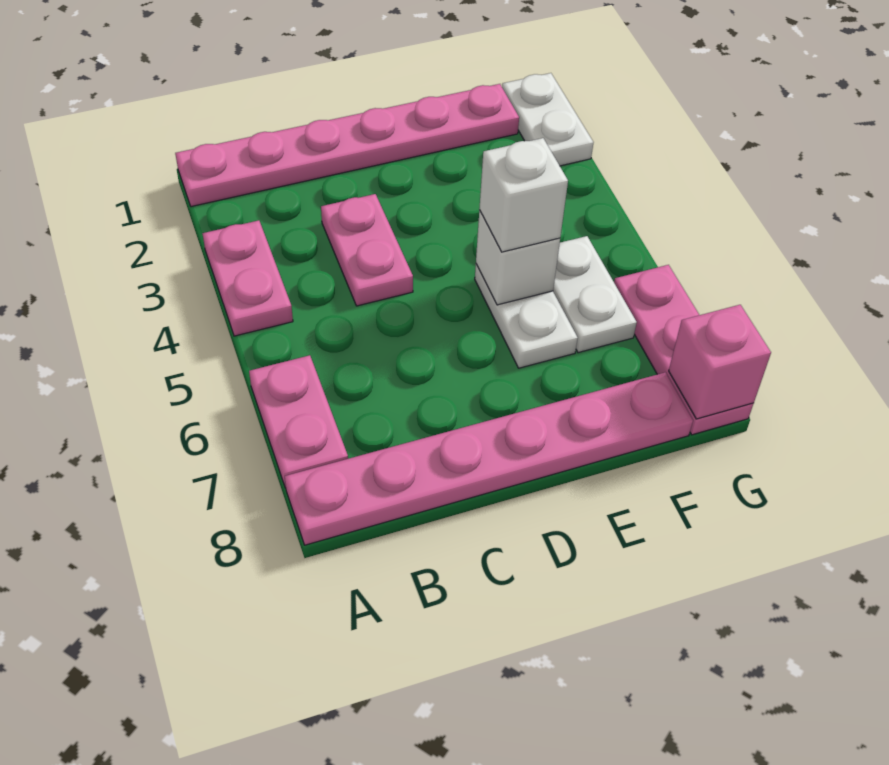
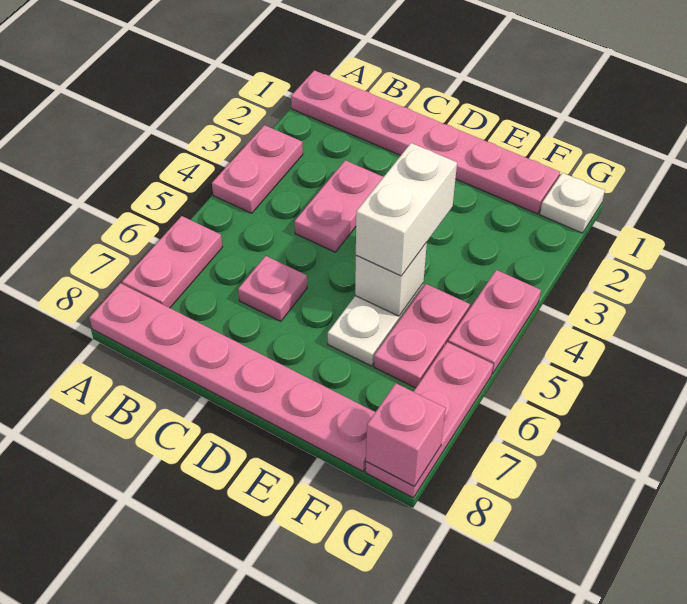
none -> pink plate C6 level 1
white brick E5 level 3 -> white brick E4:E5 level 3
white plate F5:F6 level 1 -> pink plate F5:F6 level 1
white plate G1:G2 level 1 -> white plate G1 level 1
none -> pink plate G4:G5 level 1

